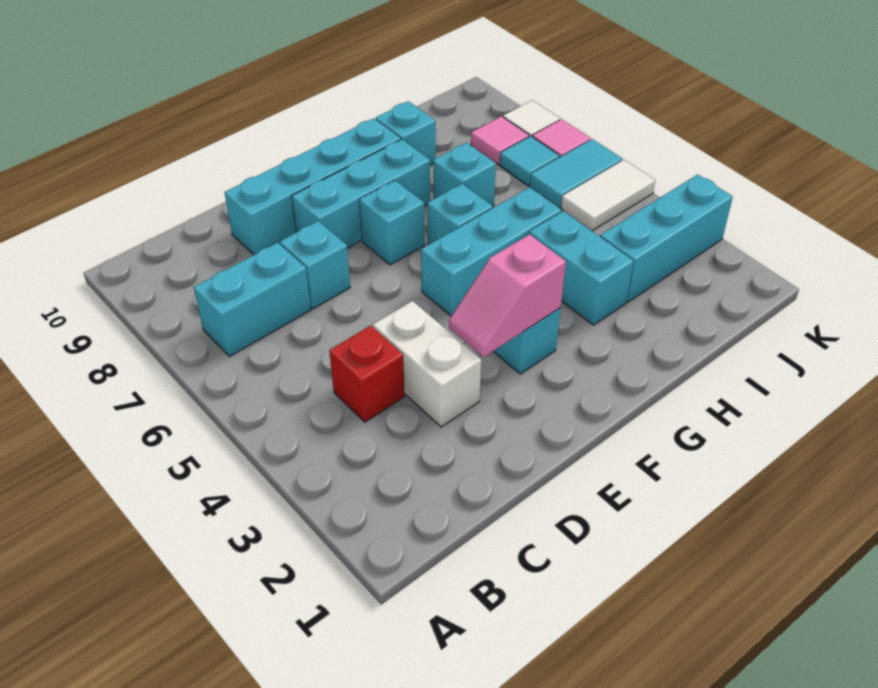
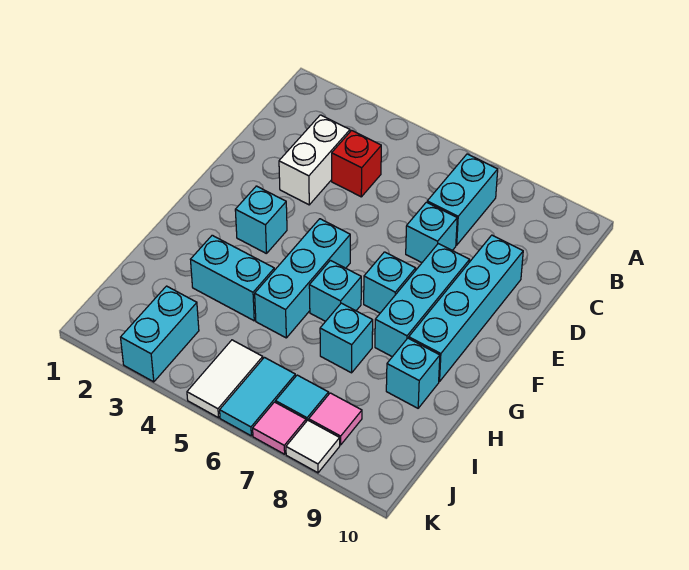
white brick D3:D4 level 1 -> white brick C3:D3 level 1
pink slope E3:F3 level 2 top F -> none
cyan brick I3:K3 level 1 -> cyan brick J3:K3 level 1

